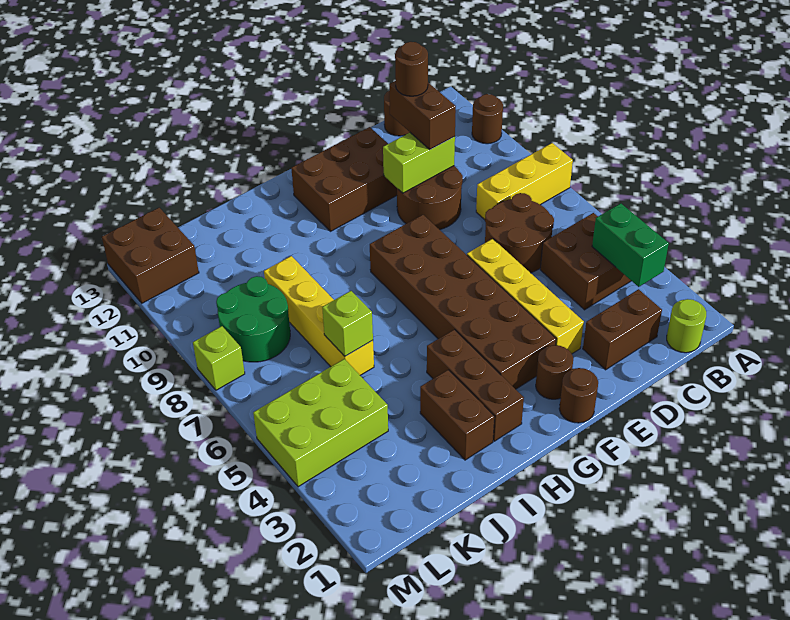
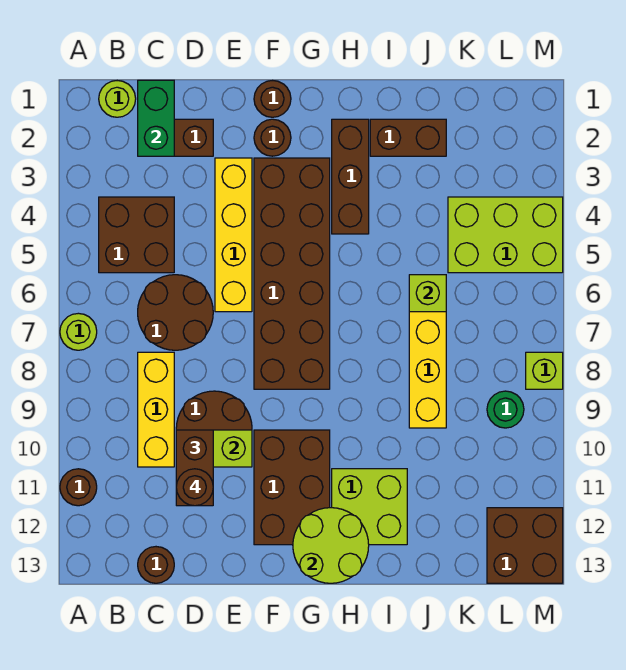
none -> lime round brick A7 level 1
yellow brick A8:C8 level 1 -> yellow brick C8:C10 level 1
green brick B3:B4 level 2 -> green brick C1:C2 level 2
brown brick E11:G12 level 1 -> brown brick F10:G12 level 1
none -> lime round brick G12:H13 level 2
none -> lime brick H11:I12 level 1
brown brick I2:I3 level 1 -> brown brick I2:J2 level 1
green round brick K8:L9 level 1 -> green round brick L9 level 1

